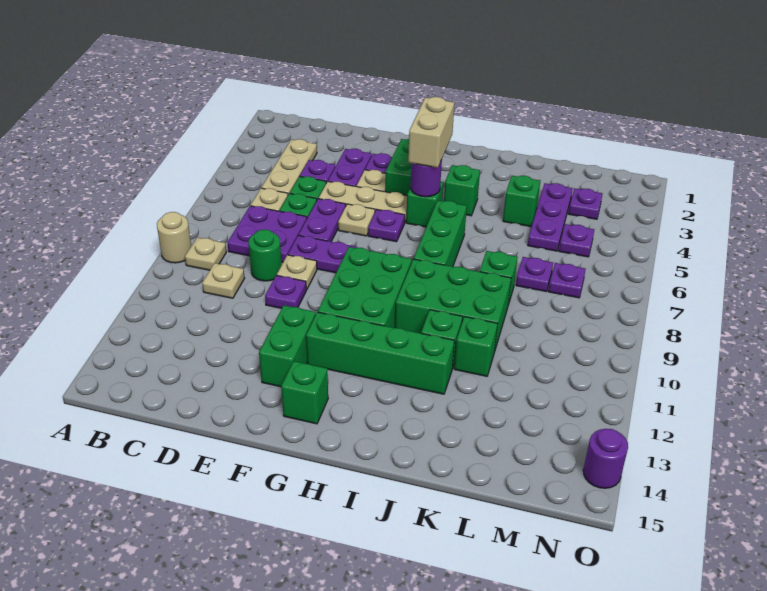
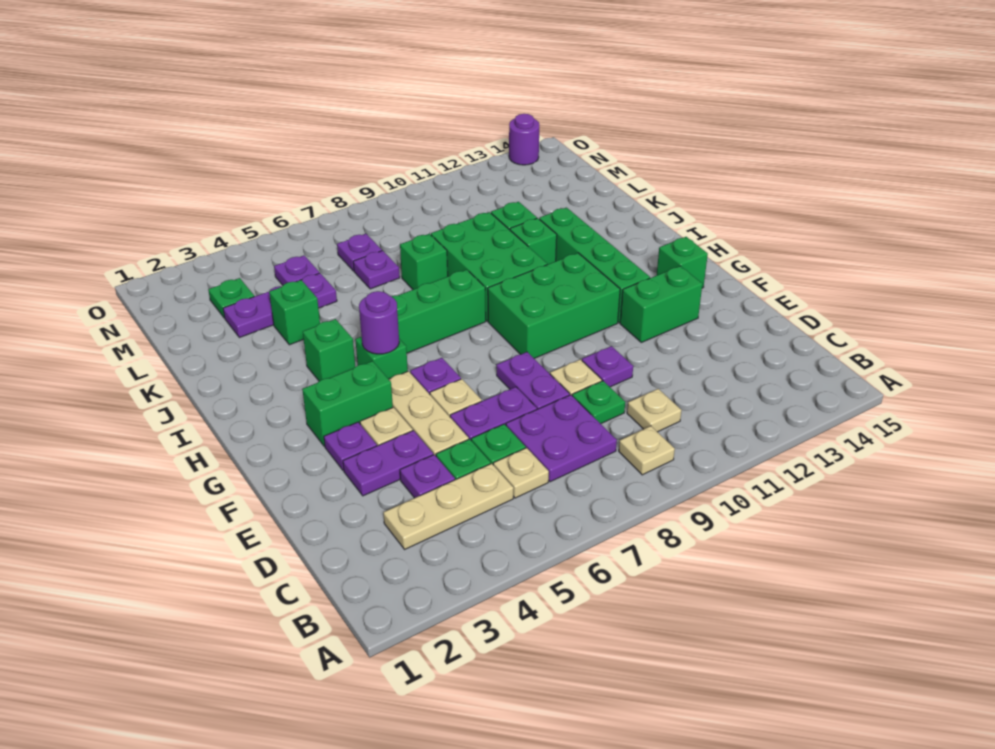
tan round brick A9 level 1 -> none
green round brick D9 level 1 -> green plate D9 level 1
tan brick H4:H5 level 3 -> none
purple plate M3 level 1 -> green plate M3 level 1

